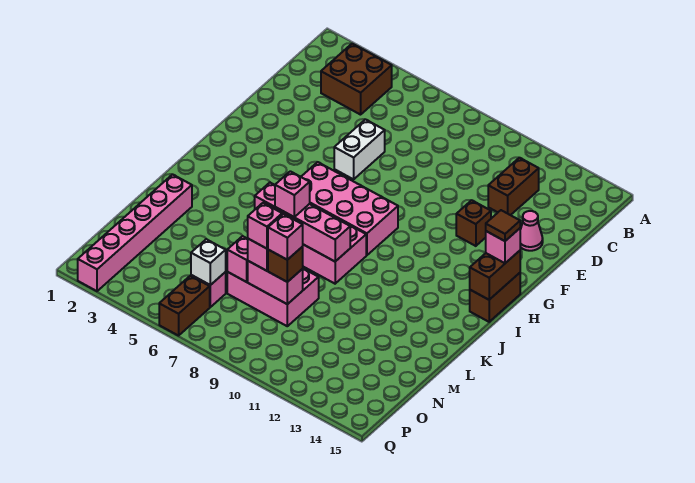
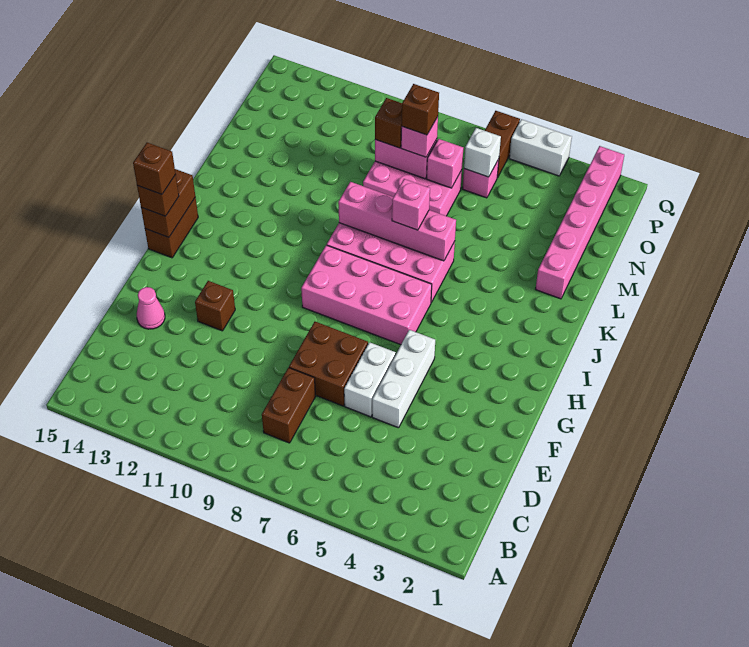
brown brick B3:C4 level 1 -> brown brick E7:F8 level 1
brown brick C12:D12 level 1 -> brown brick C8:D8 level 1
none -> white brick E5:G5 level 1
pink brick H15 level 3 -> brown brick H15 level 3
brown tile H15 level 4 -> brown brick H15 level 4
pink brick N8 level 4 -> brown brick N8 level 4
pink brick N9 level 4 -> none
none -> white brick Q4:Q5 level 1

